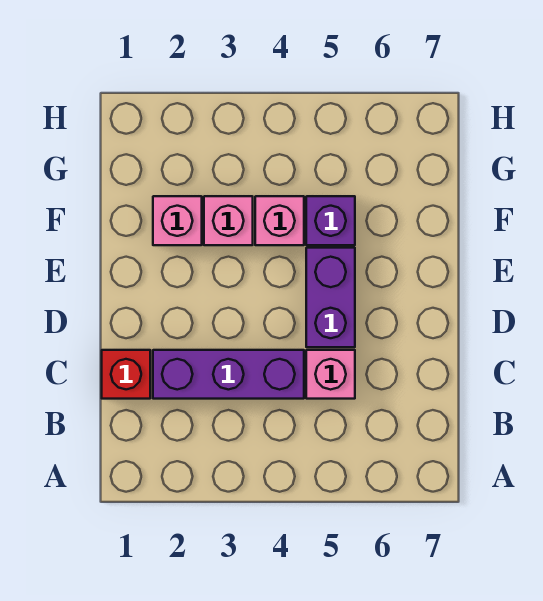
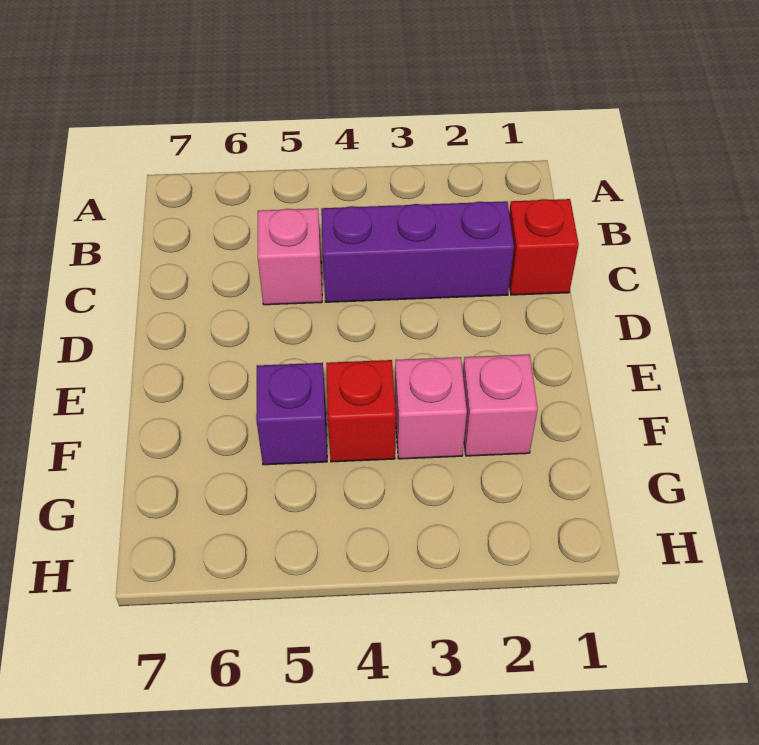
purple brick D5:E5 level 1 -> none
pink brick F4 level 1 -> red brick F4 level 1

